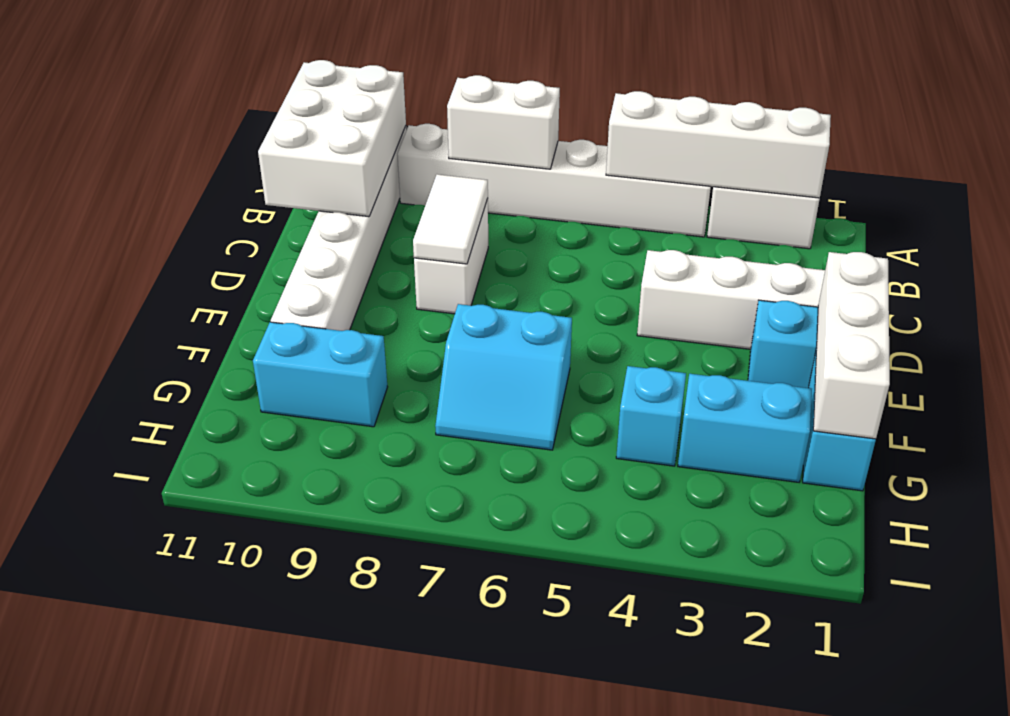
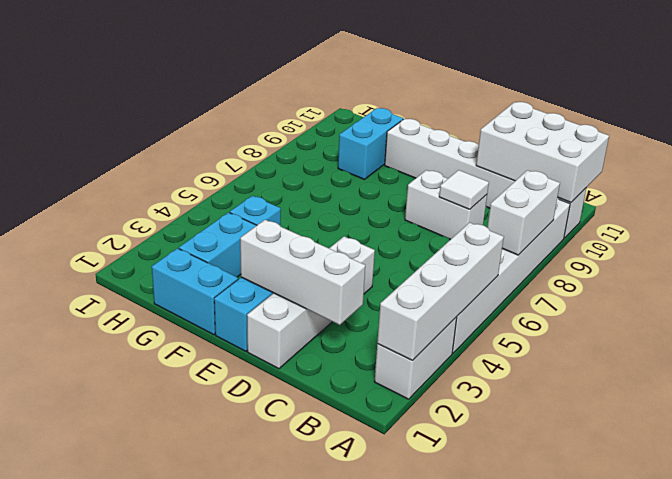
white tile C8:D8 level 2 -> white tile C8 level 2
white brick E1:G1 level 2 -> white brick C2:E2 level 2
cyan slope F6:G7 level 1 top F -> none

